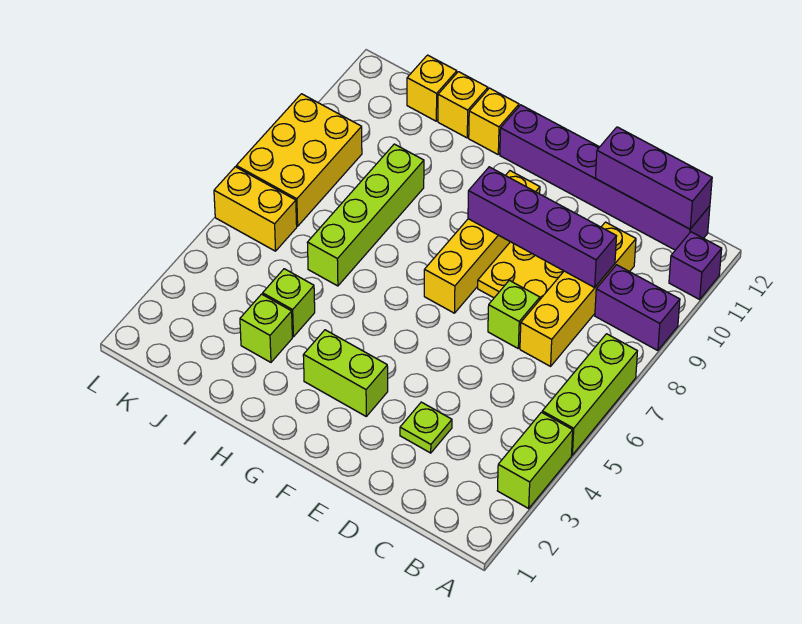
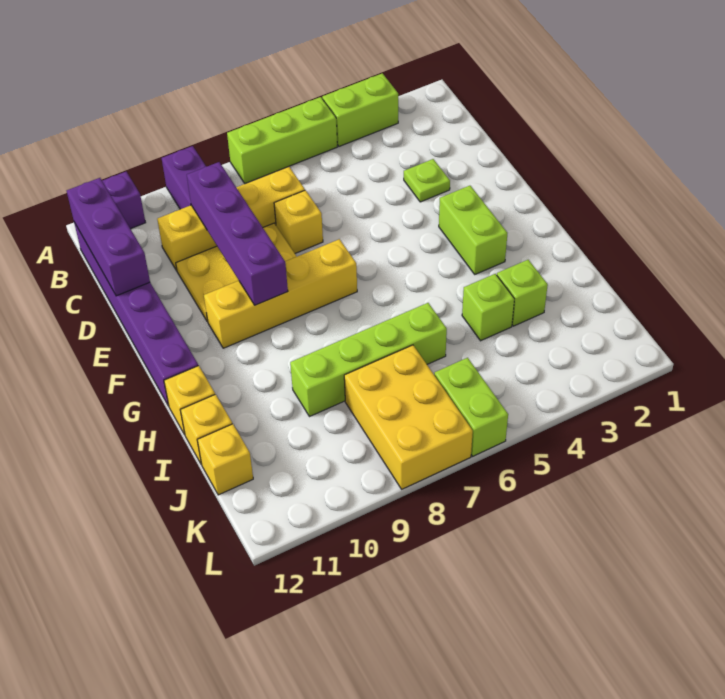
lime brick D7 level 1 -> yellow brick D7 level 1
yellow brick K6:L6 level 1 -> lime brick K6:L6 level 1
yellow brick K7:L9 level 1 -> yellow brick J7:L8 level 1

